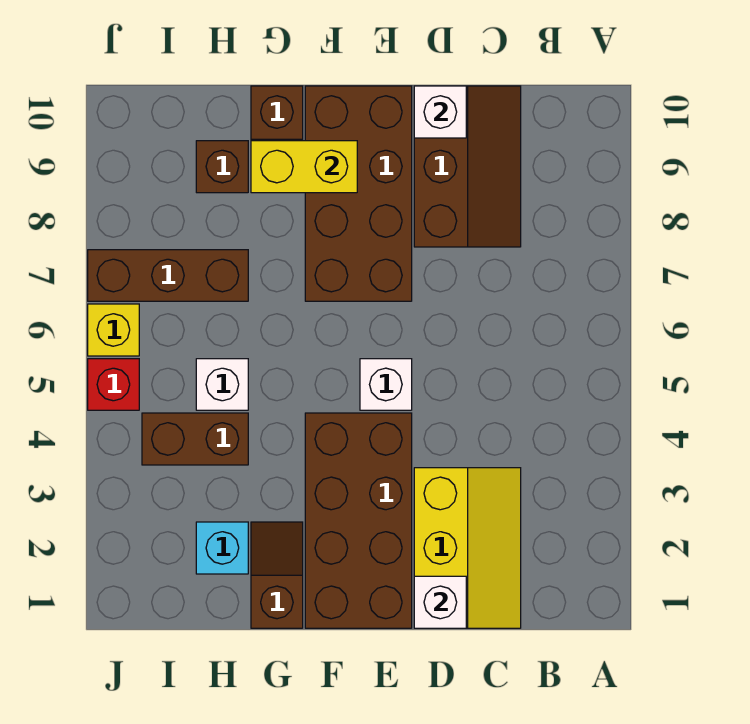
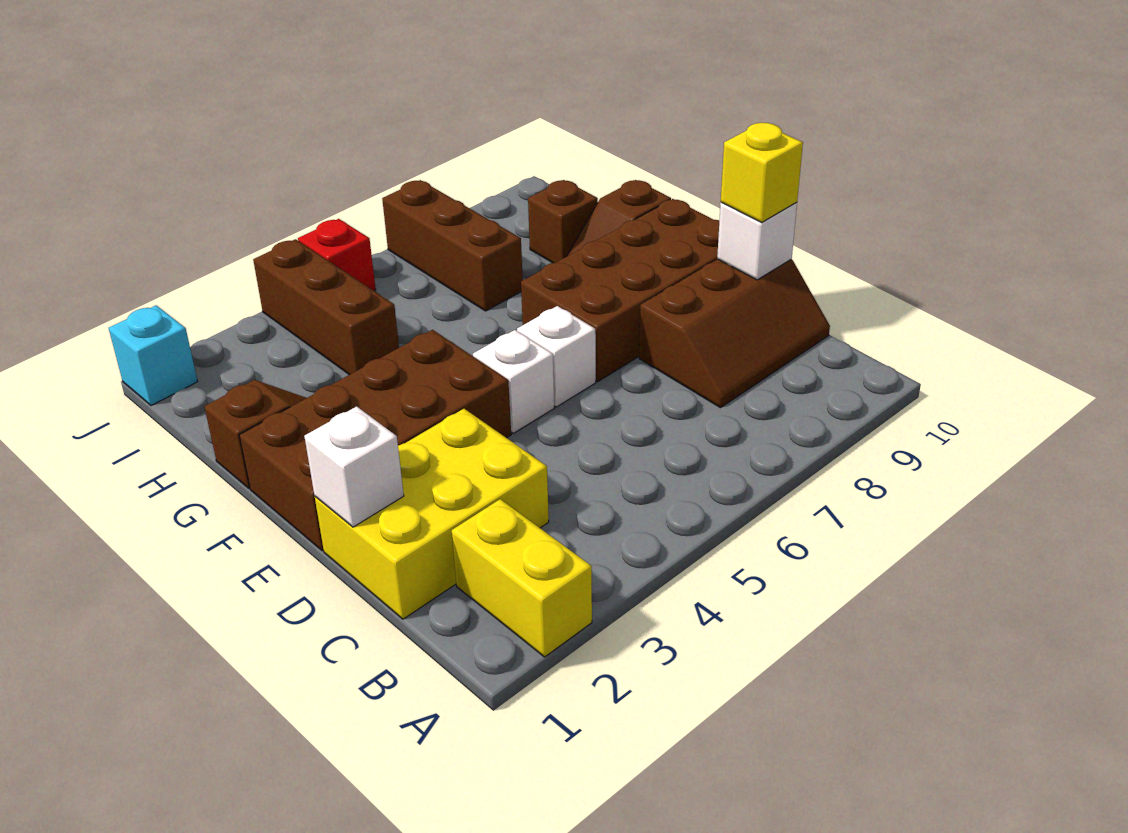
yellow slope C1:D3 level 1 top D -> yellow brick C1:D3 level 1
yellow brick F9:G9 level 2 -> yellow brick A2:B2 level 1
cyan brick H2 level 1 -> cyan brick J1 level 1
brown brick H4:I4 level 1 -> brown brick H4:J4 level 1
white brick H5 level 1 -> white brick E6 level 1
yellow brick J6 level 1 -> yellow brick D10 level 3

